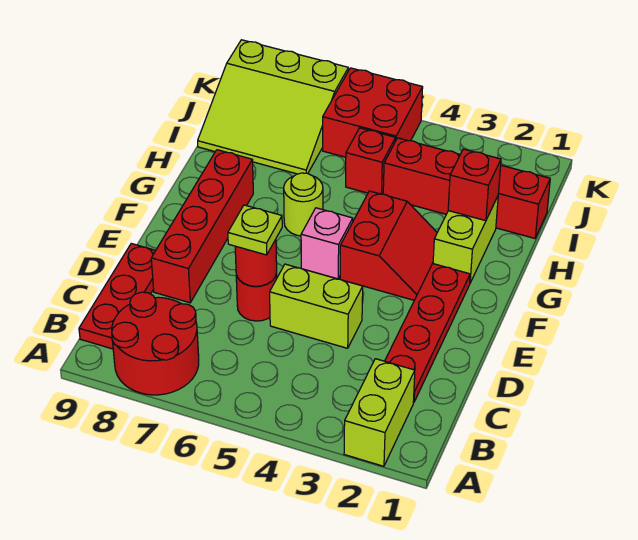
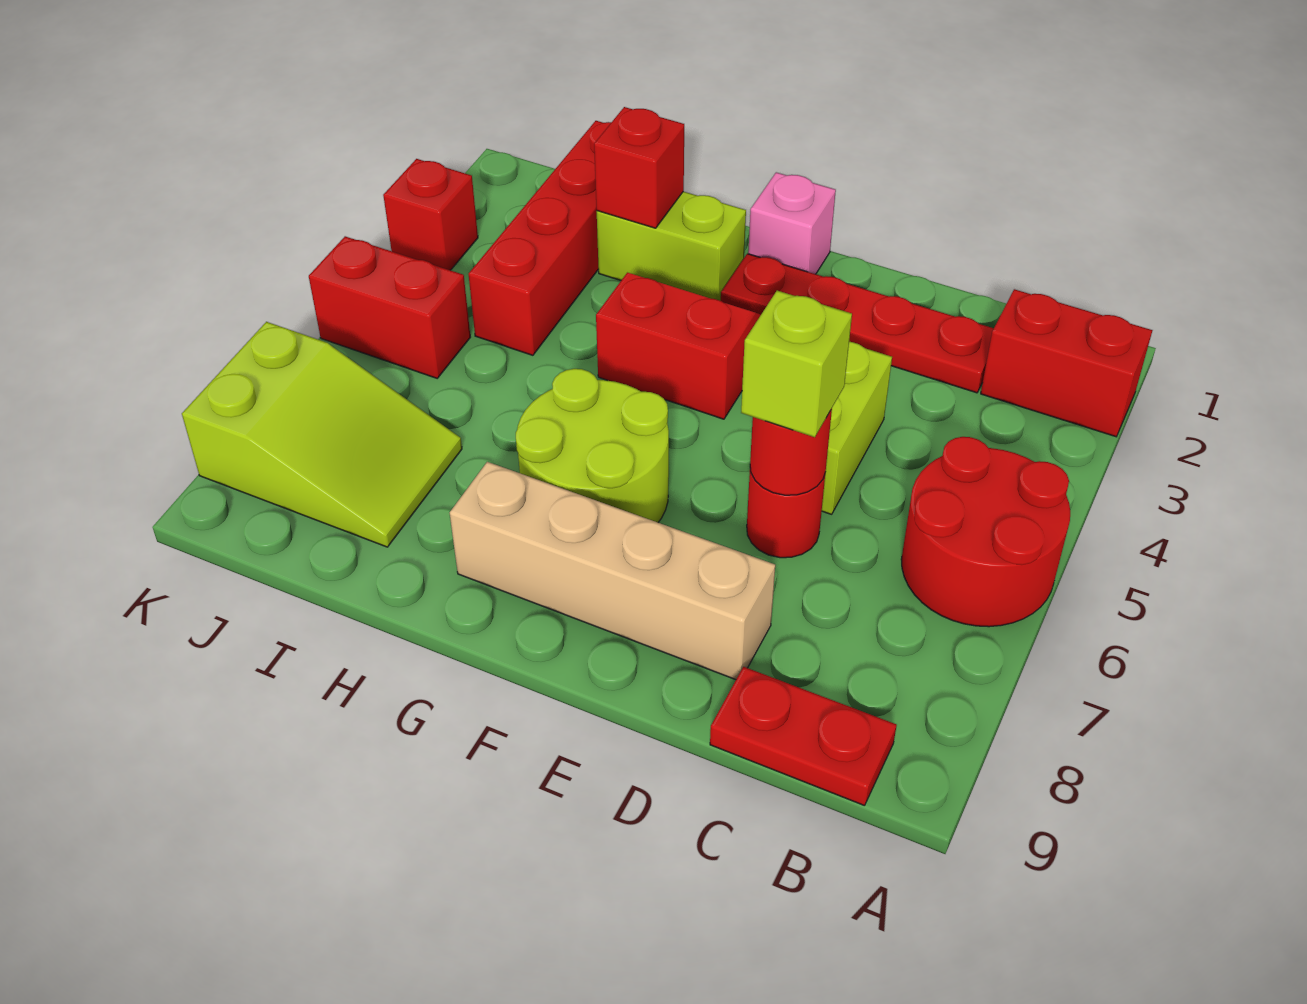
lime brick A2:B2 level 1 -> red brick A2:B2 level 1
red round brick A7:B8 level 1 -> red round brick A5:B6 level 1
red plate B9:D9 level 1 -> red plate B9:C9 level 1
lime plate D6 level 3 -> lime brick D6 level 3
red brick D8:G8 level 1 -> tan brick D8:G8 level 1
pink brick F5 level 1 -> pink brick F1 level 1
lime round brick G6 level 1 -> lime round brick F6:G7 level 1
red brick I5 level 1 -> red brick K3 level 1
lime slope I7:K9 level 1 top K -> lime slope I7:K8 level 1 top K
red brick J5:K6 level 1 -> red brick J5:K5 level 1

